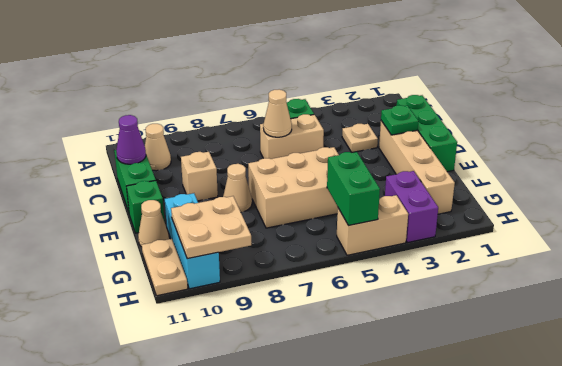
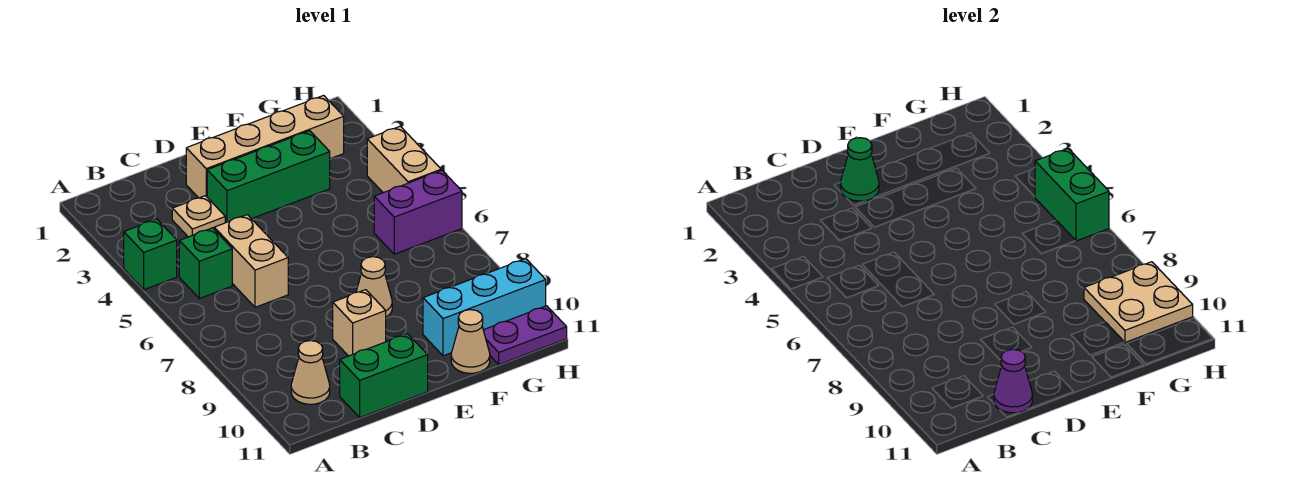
green brick C1:E1 level 1 -> green brick D3:F3 level 1
tan cone C6 level 2 -> none
green plate D2 level 2 -> green cone D2 level 2
tan brick E5:F7 level 1 -> none
green brick E11 level 1 -> green brick A4 level 1
purple brick G3:H3 level 1 -> purple brick G6:H6 level 1
green brick G5:H5 level 2 -> green brick H5:H6 level 2
tan plate G11:H11 level 1 -> purple plate G11:H11 level 1

